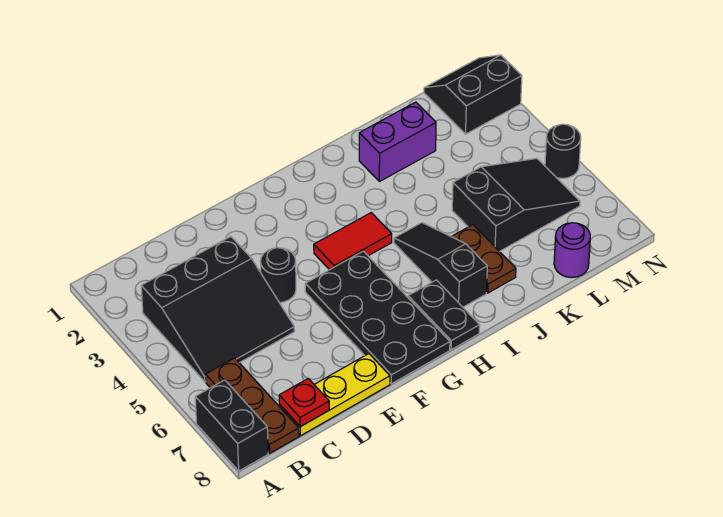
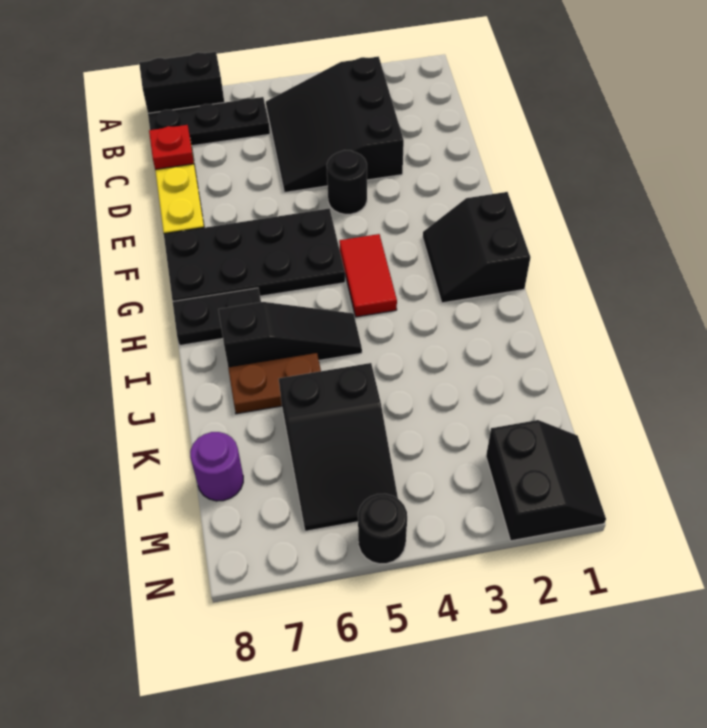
brown plate B6:B8 level 1 -> black plate B6:B8 level 1
none -> black slope G1:H2 level 1 top 1
purple brick J2:K2 level 1 -> none

